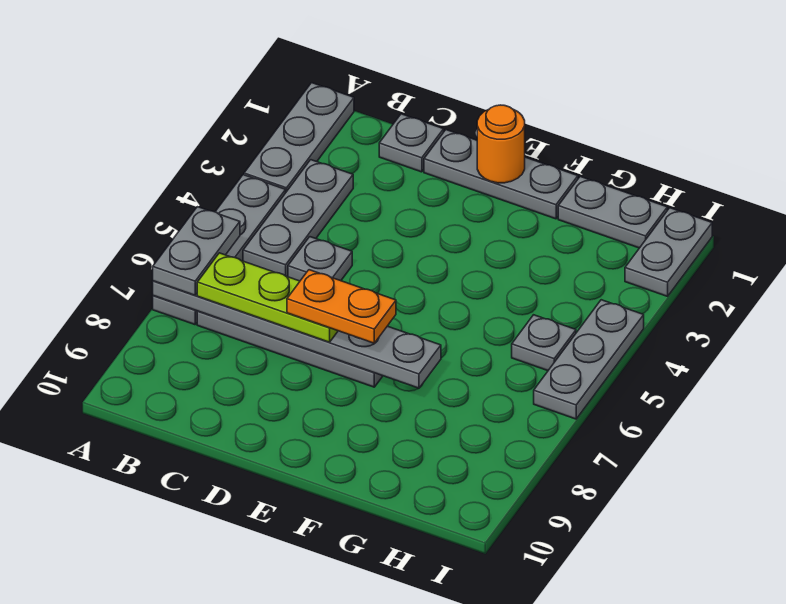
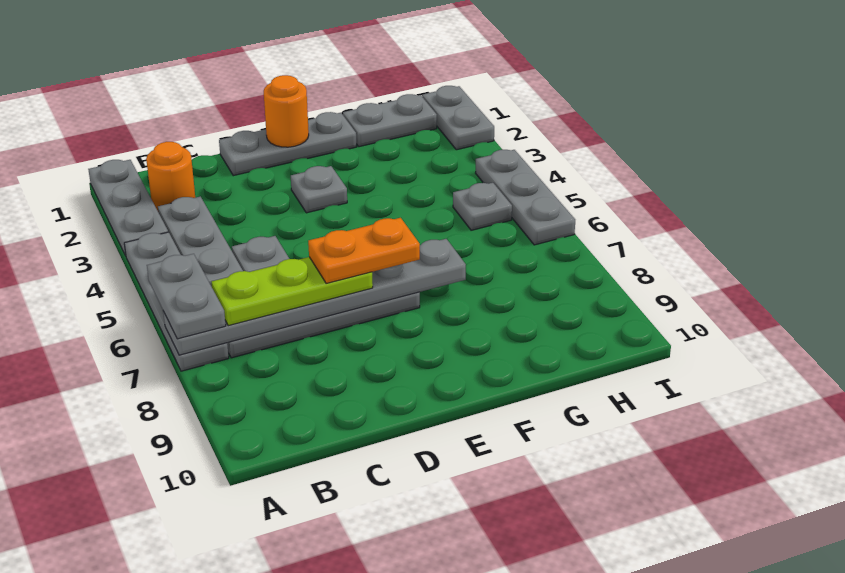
none -> orange round brick B2 level 1
grey plate C1 level 1 -> grey plate E3 level 1

